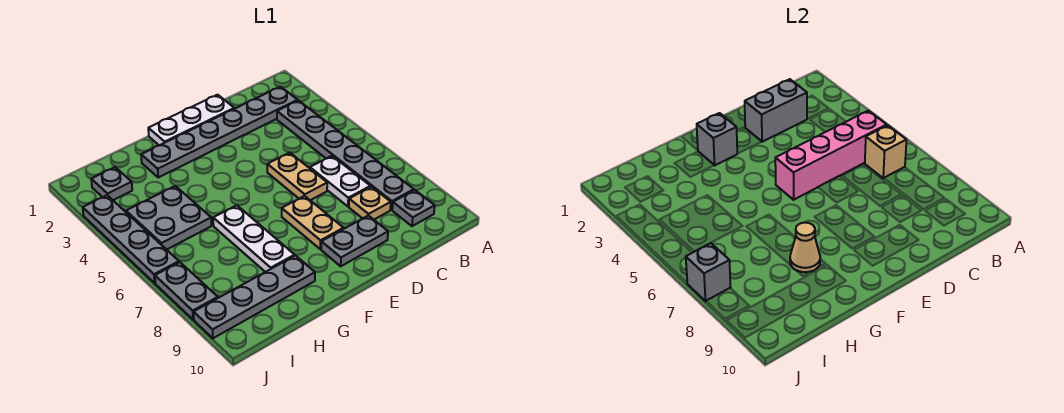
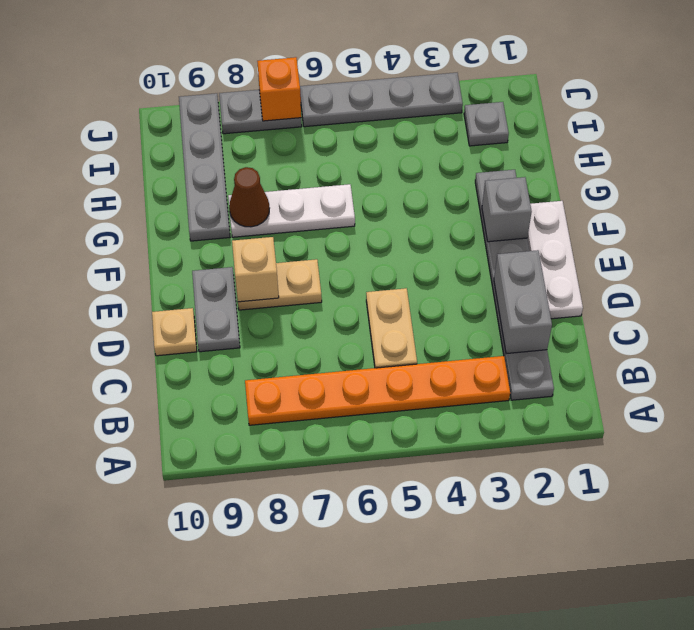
grey plate B3:B8 level 1 -> orange plate B3:B8 level 1
pink brick B5:E5 level 2 -> none
tan brick B6 level 2 -> tan brick E8 level 2
grey plate B9 level 1 -> none
white plate C6:C7 level 1 -> none
tan plate C8 level 1 -> tan plate D10 level 1
tan plate D5:D6 level 1 -> tan plate C5:D5 level 1
tan cone G8 level 2 -> brown cone G8 level 2
grey plate H4:I5 level 1 -> none
grey brick J7 level 2 -> orange brick J7 level 2

